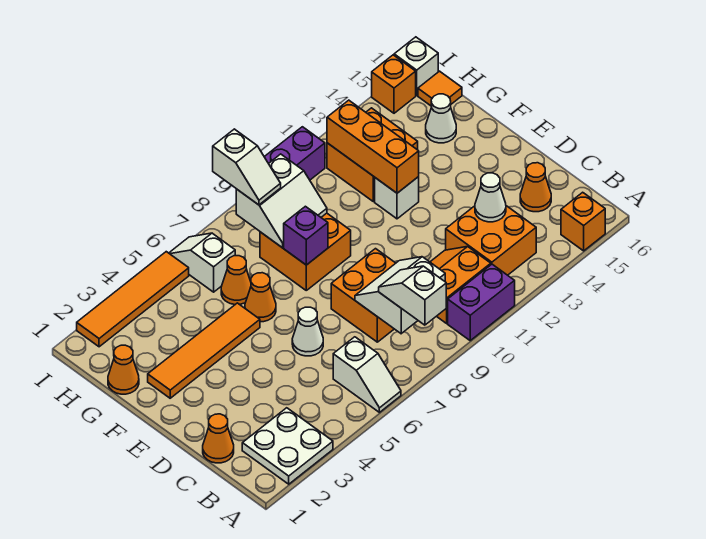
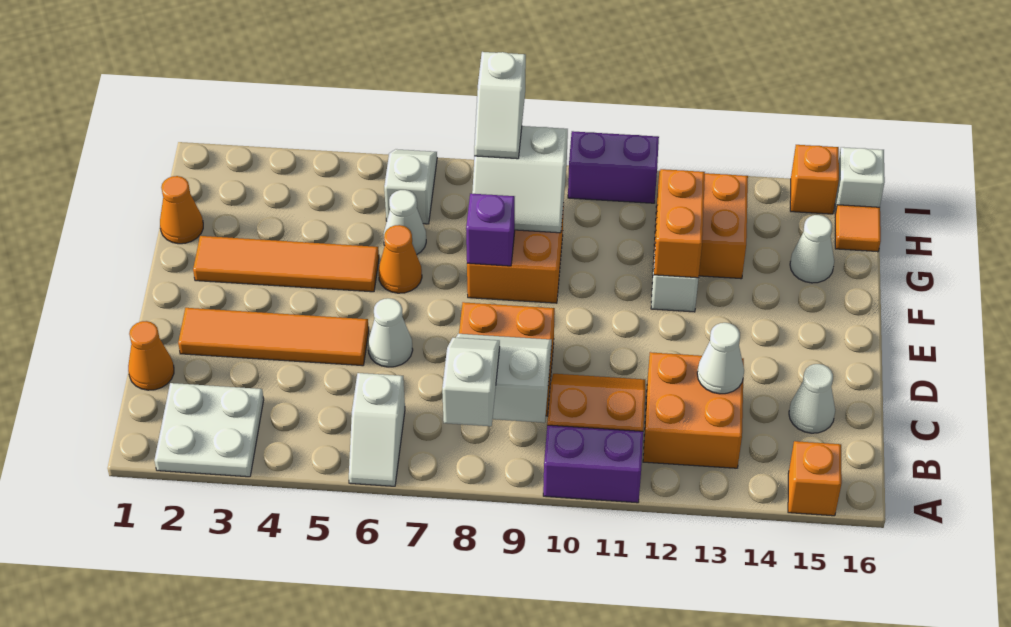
orange cone C15 level 1 -> white cone C15 level 1
orange brick F12:H12 level 2 -> orange brick F12:G12 level 2
orange cone G6 level 1 -> white cone G6 level 1
orange tile I2:I5 level 1 -> orange tile D2:D5 level 1

